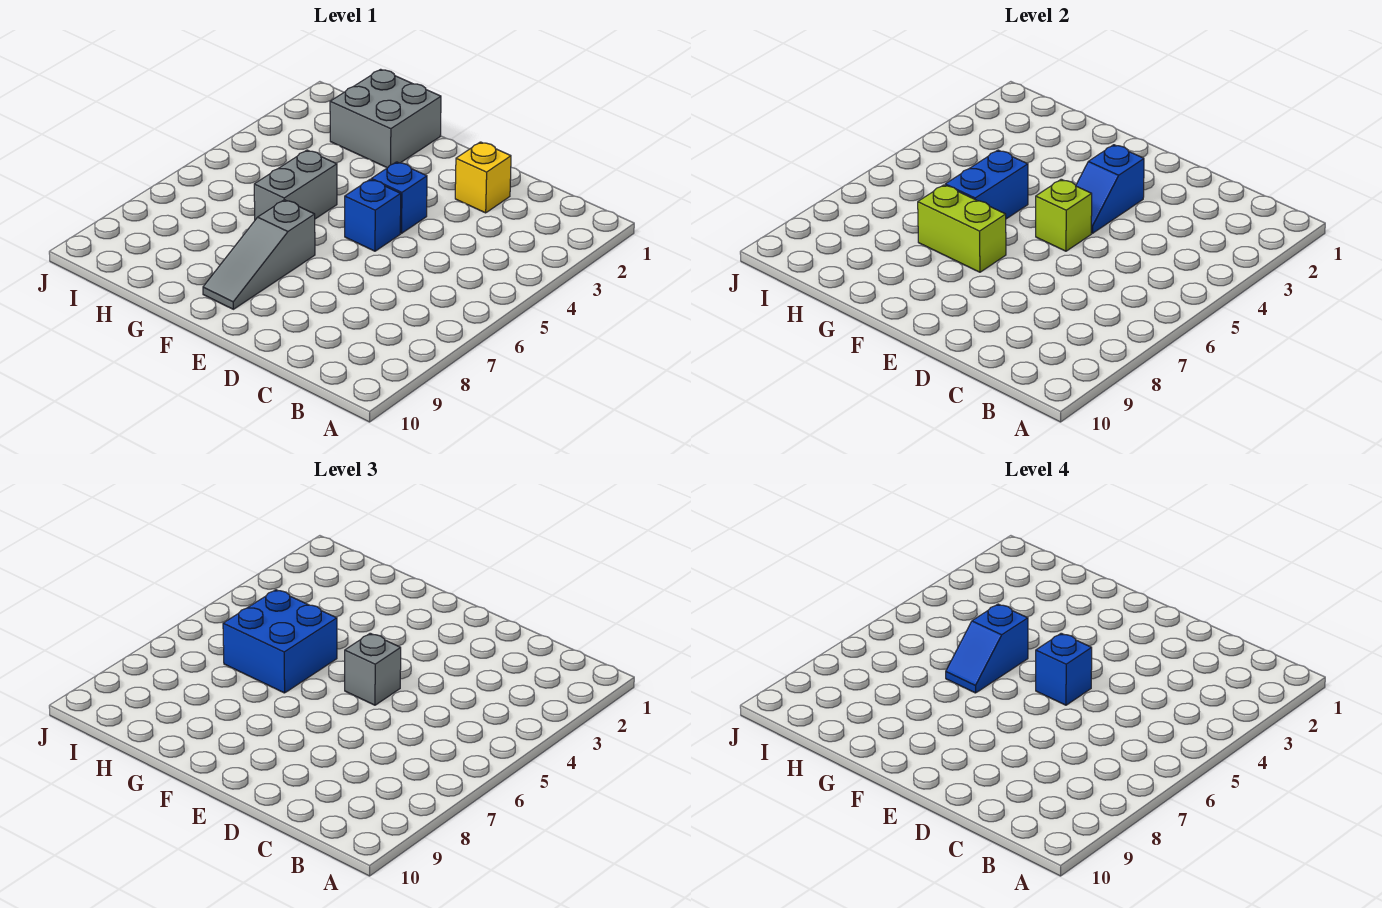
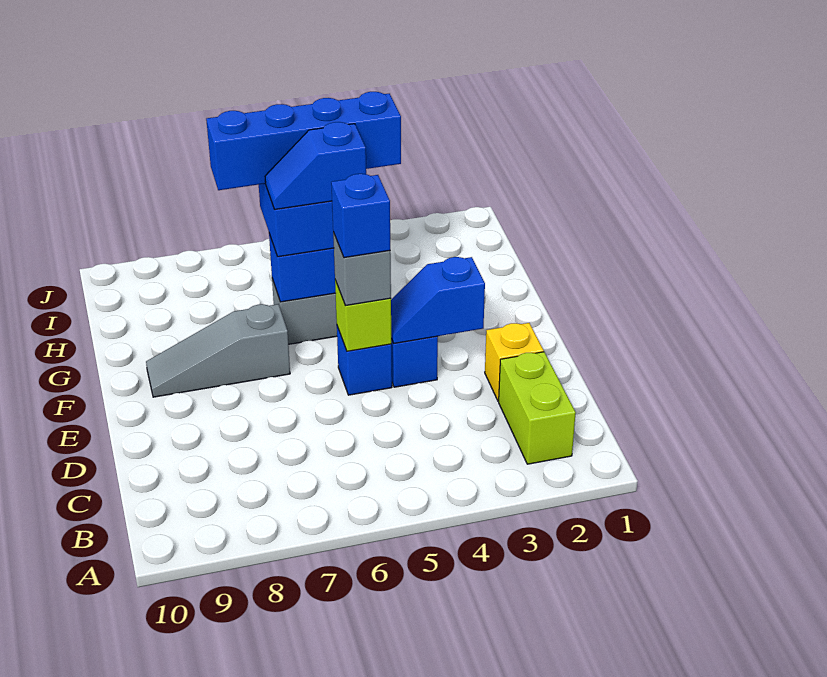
lime brick F7:G7 level 2 -> lime brick B2:C2 level 1
grey brick G1:H2 level 1 -> none
none -> blue brick H4:H7 level 4

